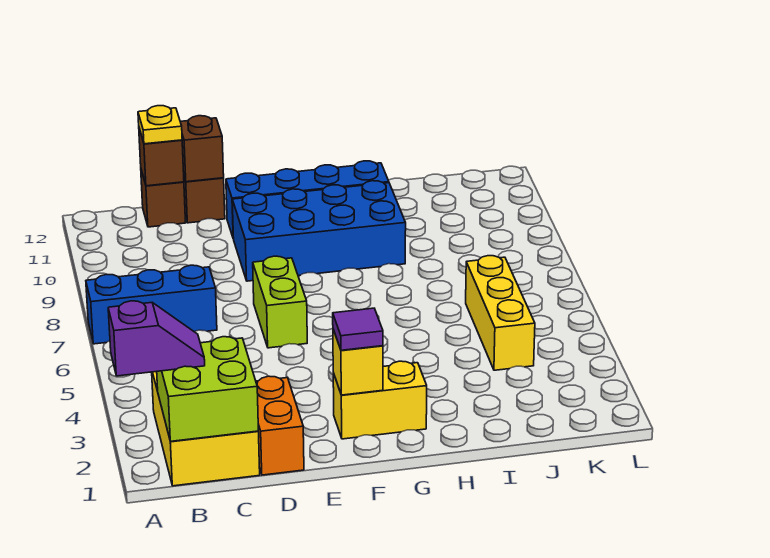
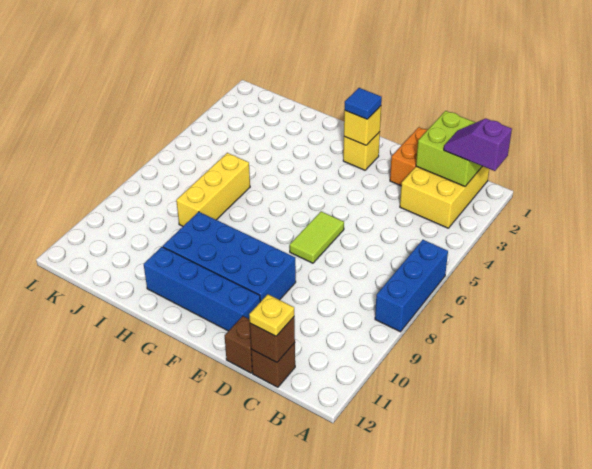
blue brick A7:C7 level 1 -> blue brick A6:A8 level 1
brown brick D12 level 2 -> none
lime brick E6:E7 level 1 -> lime tile E6:E7 level 1
yellow brick F2:G2 level 1 -> yellow brick F2 level 1
purple tile F2 level 3 -> blue tile F2 level 3
yellow brick J4:J6 level 1 -> yellow brick I6:I8 level 1

